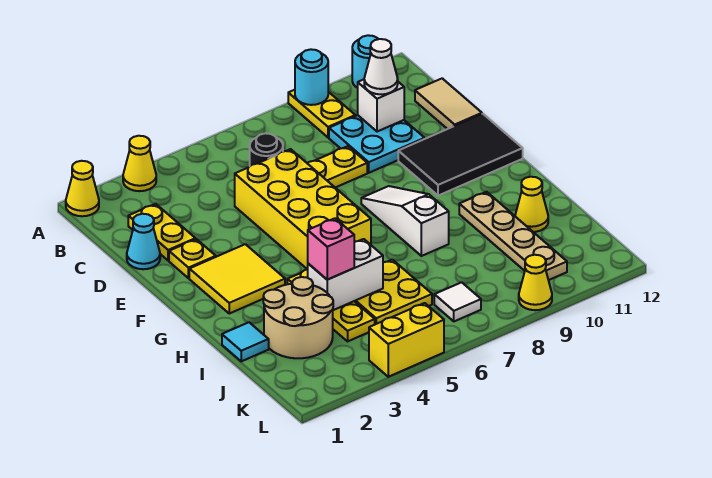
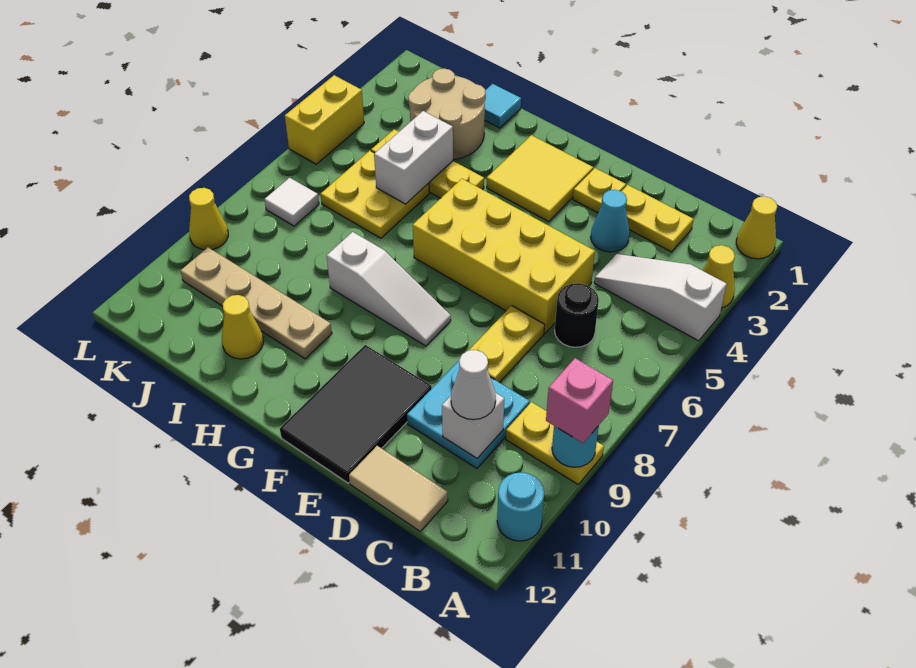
none -> white slope A4:C4 level 1 top A
cyan cone D1 level 1 -> cyan cone D3 level 1
pink brick I4 level 3 -> pink brick A9 level 3

